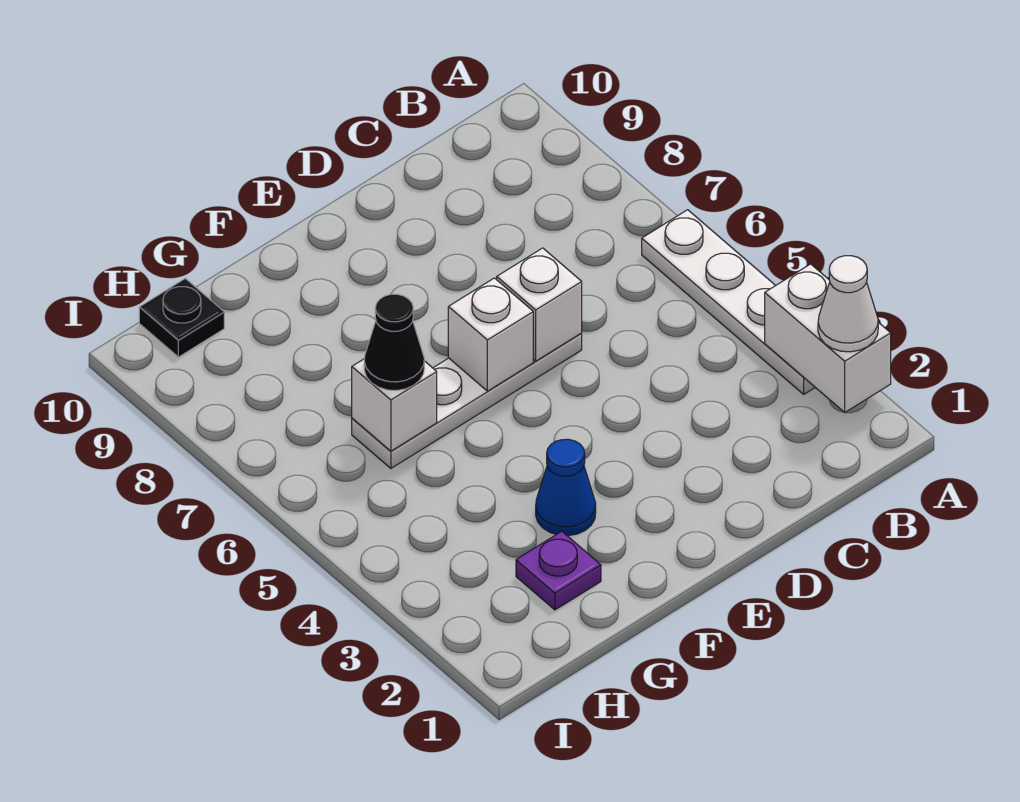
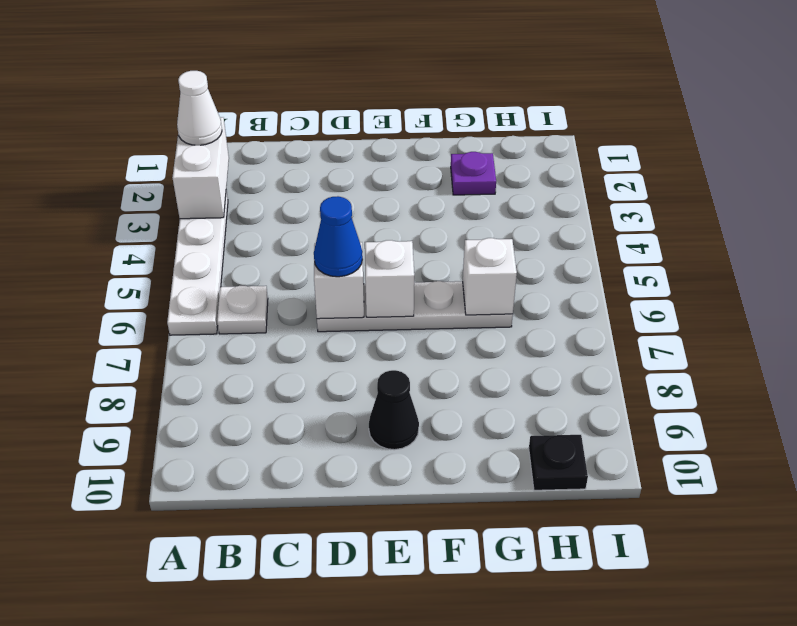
none -> white plate B6 level 1
blue cone F3 level 1 -> blue cone D6 level 3
black cone G6 level 3 -> black cone E9 level 1

